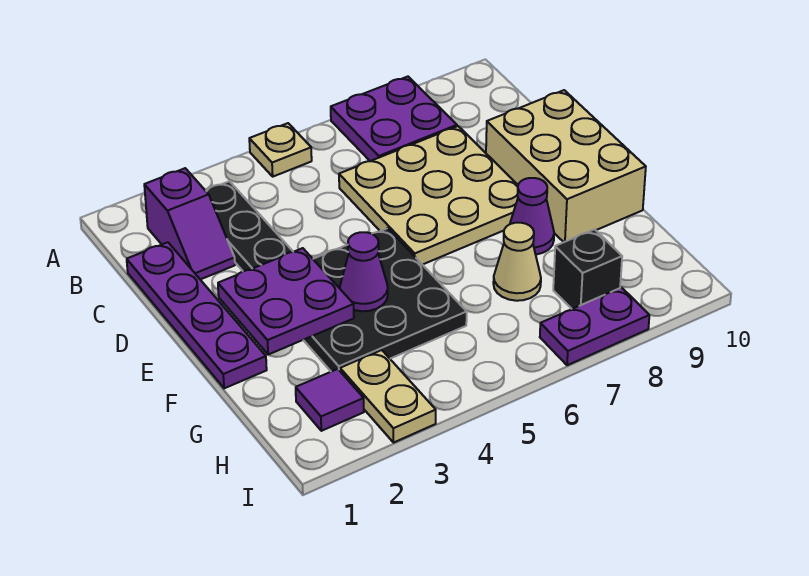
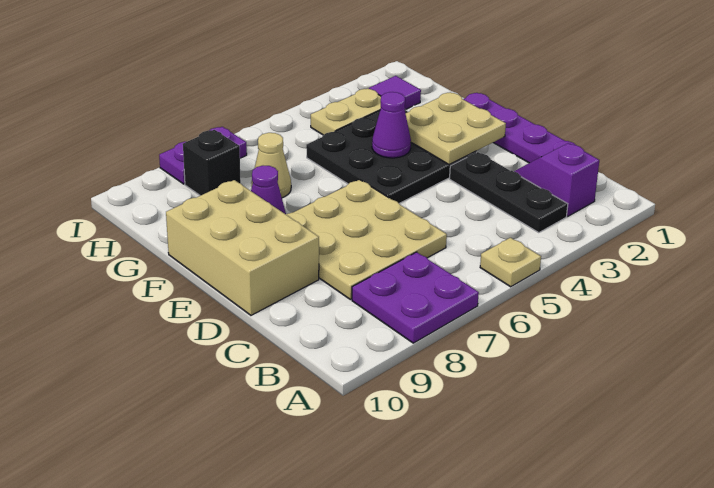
purple plate E2:F3 level 2 -> tan plate E2:F3 level 2
tan plate H3:I3 level 1 -> tan plate H3:H4 level 1

